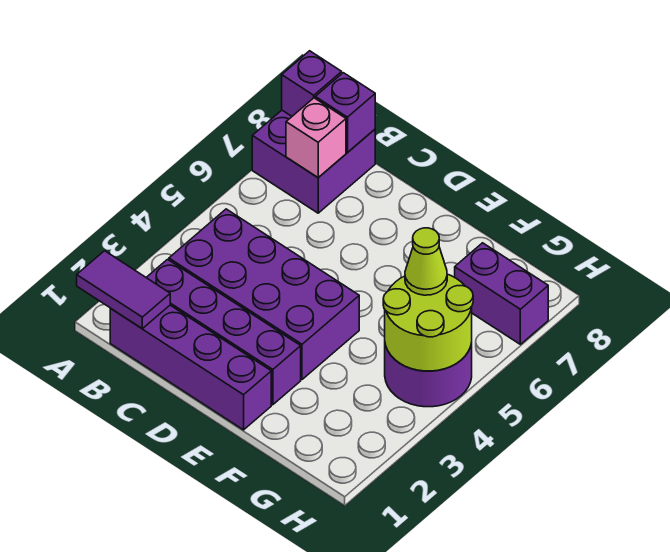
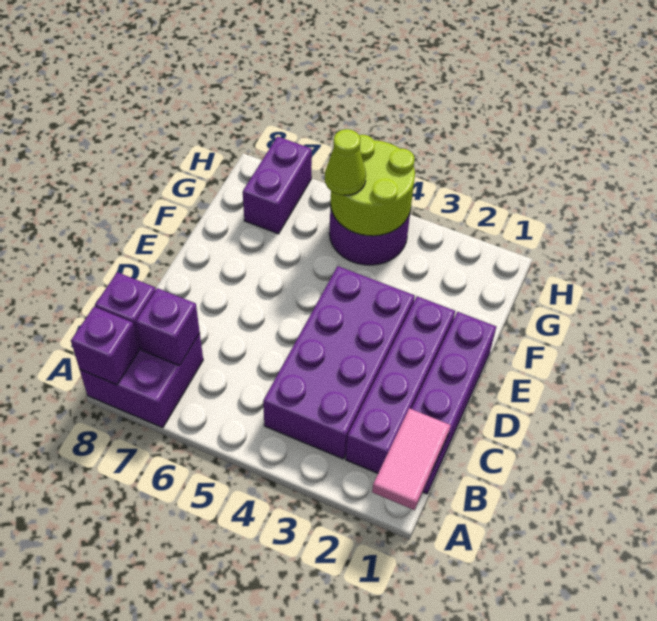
purple tile A1:B1 level 2 -> pink tile A1:B1 level 2
pink brick B7 level 2 -> purple brick B7 level 2

